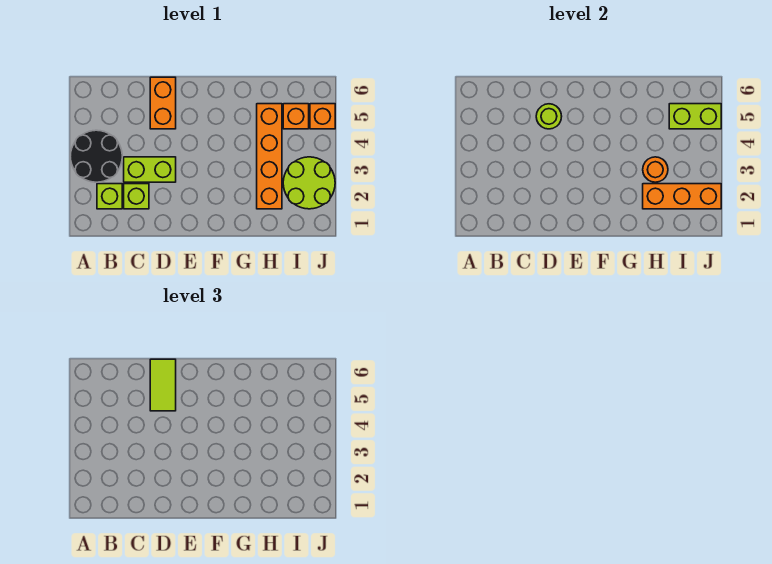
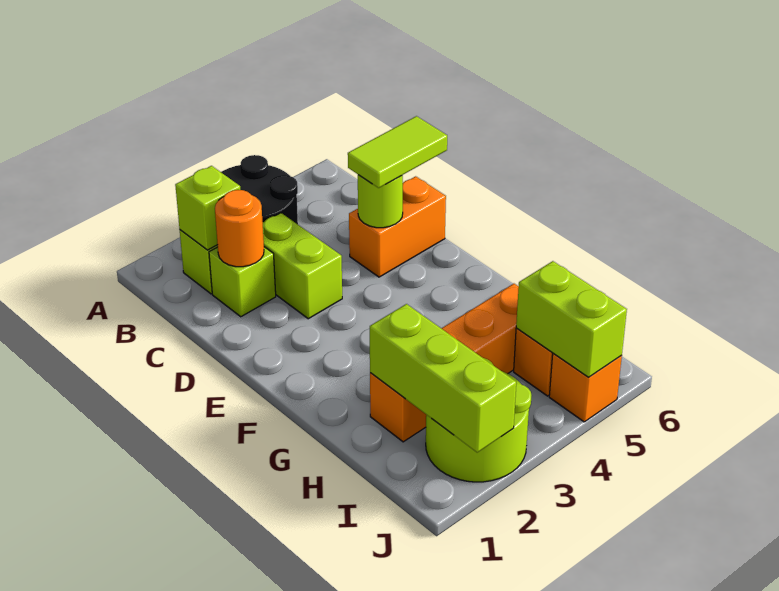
none -> lime brick B2 level 2
orange brick H2:J2 level 2 -> lime brick H2:J2 level 2
orange round brick H3 level 2 -> orange round brick C2 level 2

